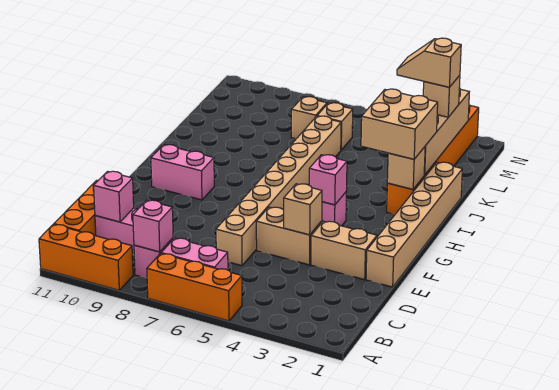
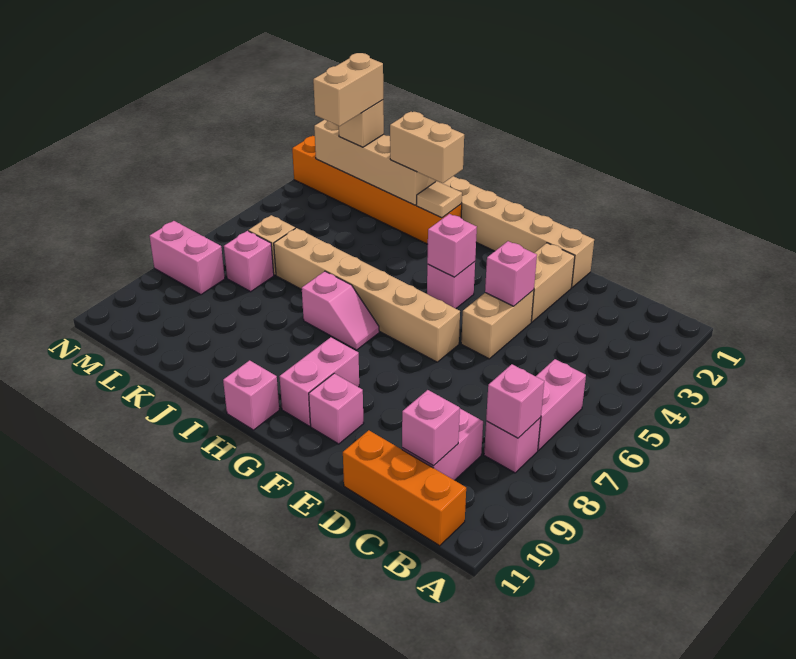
orange brick A5:A7 level 1 -> none
orange brick A9:A11 level 1 -> none
tan brick D6:K6 level 1 -> tan brick F6:K6 level 1
tan brick E4 level 2 -> pink brick E4 level 2
none -> pink brick F10 level 1
none -> pink slope H7:I7 level 1 top I
none -> pink brick H11 level 1
tan brick I2 level 2 -> tan tile I2 level 2
tan brick I2:J3 level 3 -> tan brick I2:J2 level 3
tan slope L2:L3 level 4 top 2 -> tan brick L2:L3 level 4
tan brick L7 level 1 -> pink brick L7 level 1
none -> pink brick M8:N8 level 1

